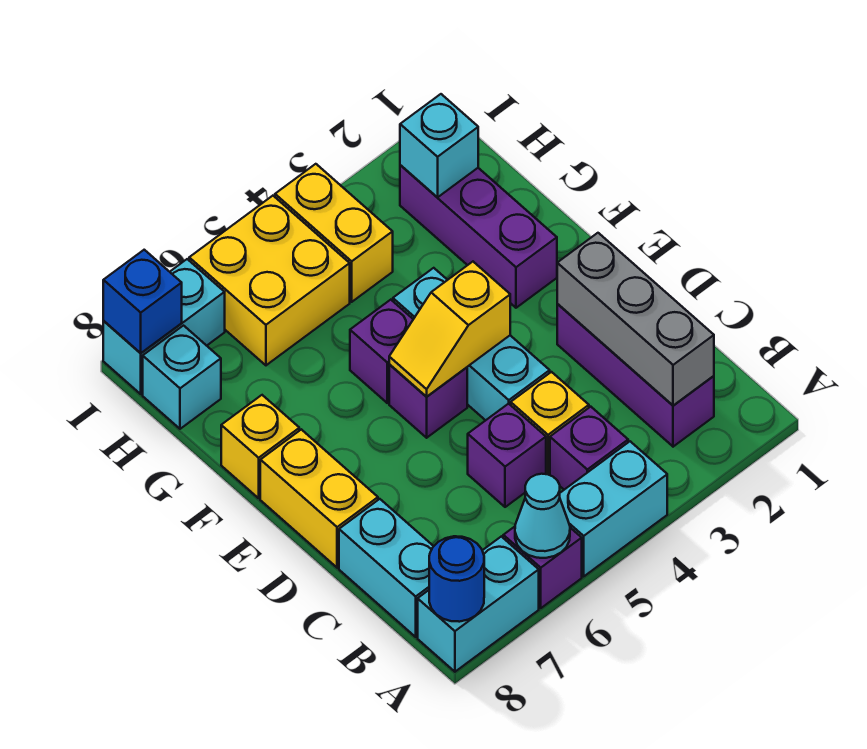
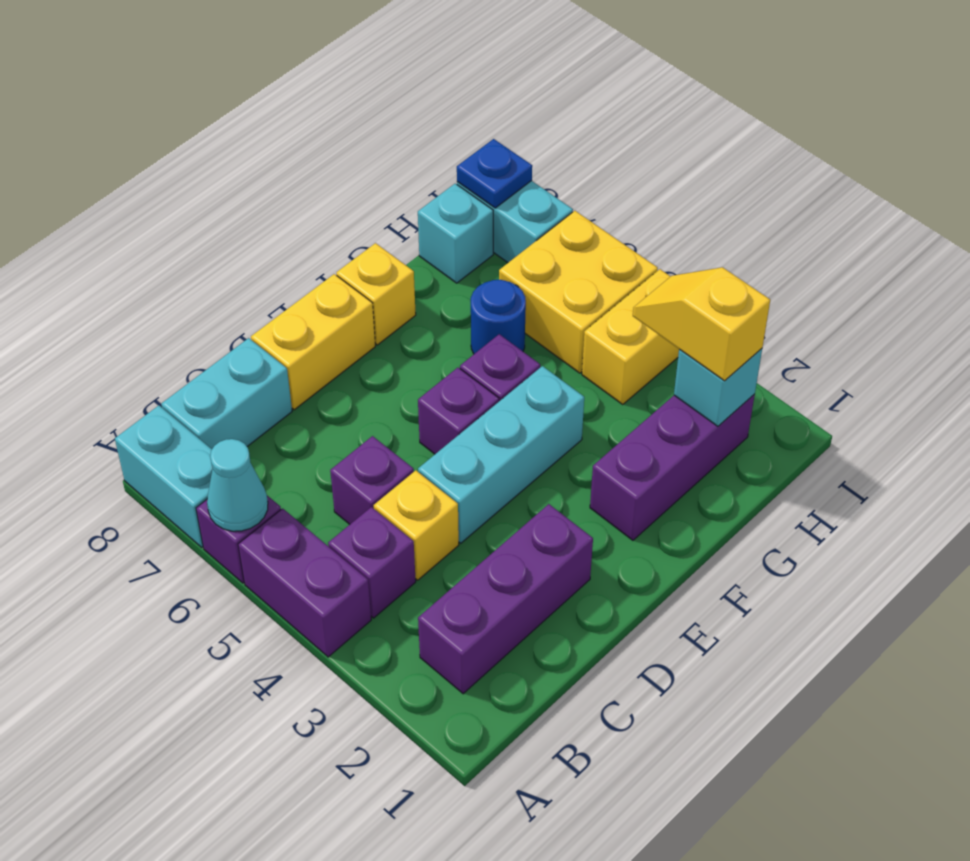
cyan brick A4:A5 level 1 -> purple brick A4:A5 level 1
blue round brick A8 level 2 -> blue round brick G6 level 1
grey brick B2:D2 level 2 -> none
yellow slope E4:E5 level 2 top 4 -> yellow slope H2:H3 level 3 top 2
blue brick I8 level 2 -> blue plate I8 level 2

